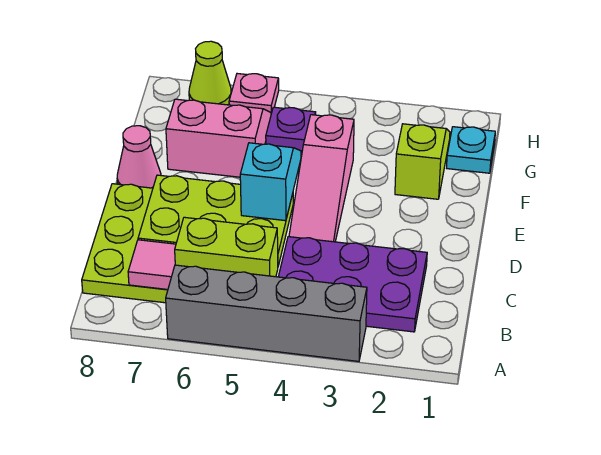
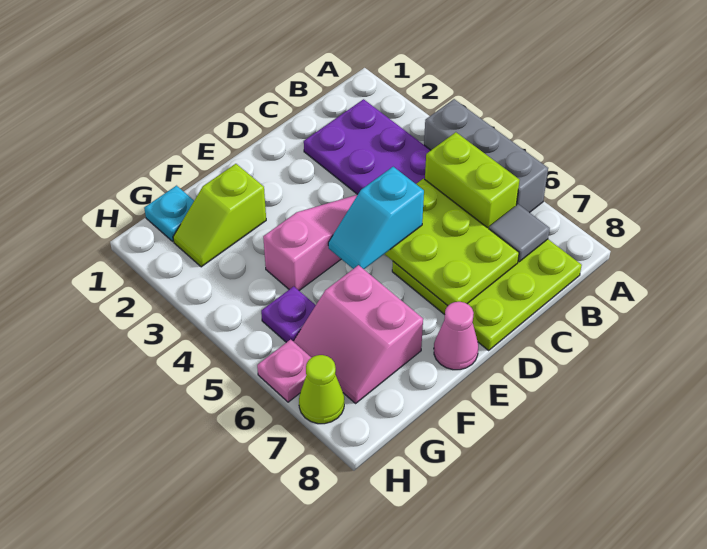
grey brick A3:A6 level 1 -> grey brick A4:A6 level 1
pink tile B7 level 2 -> grey tile B7 level 2

